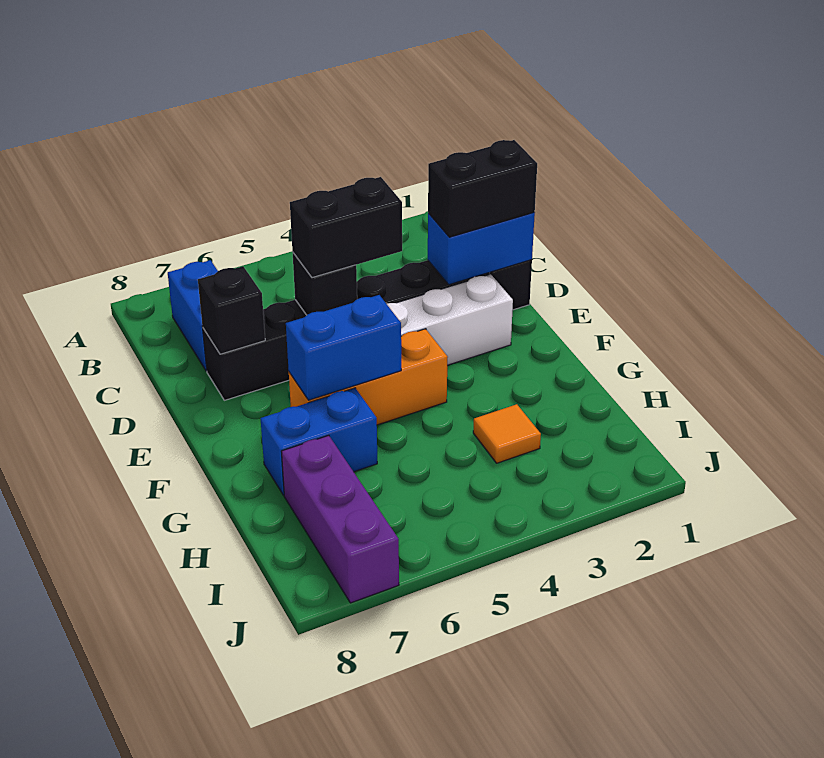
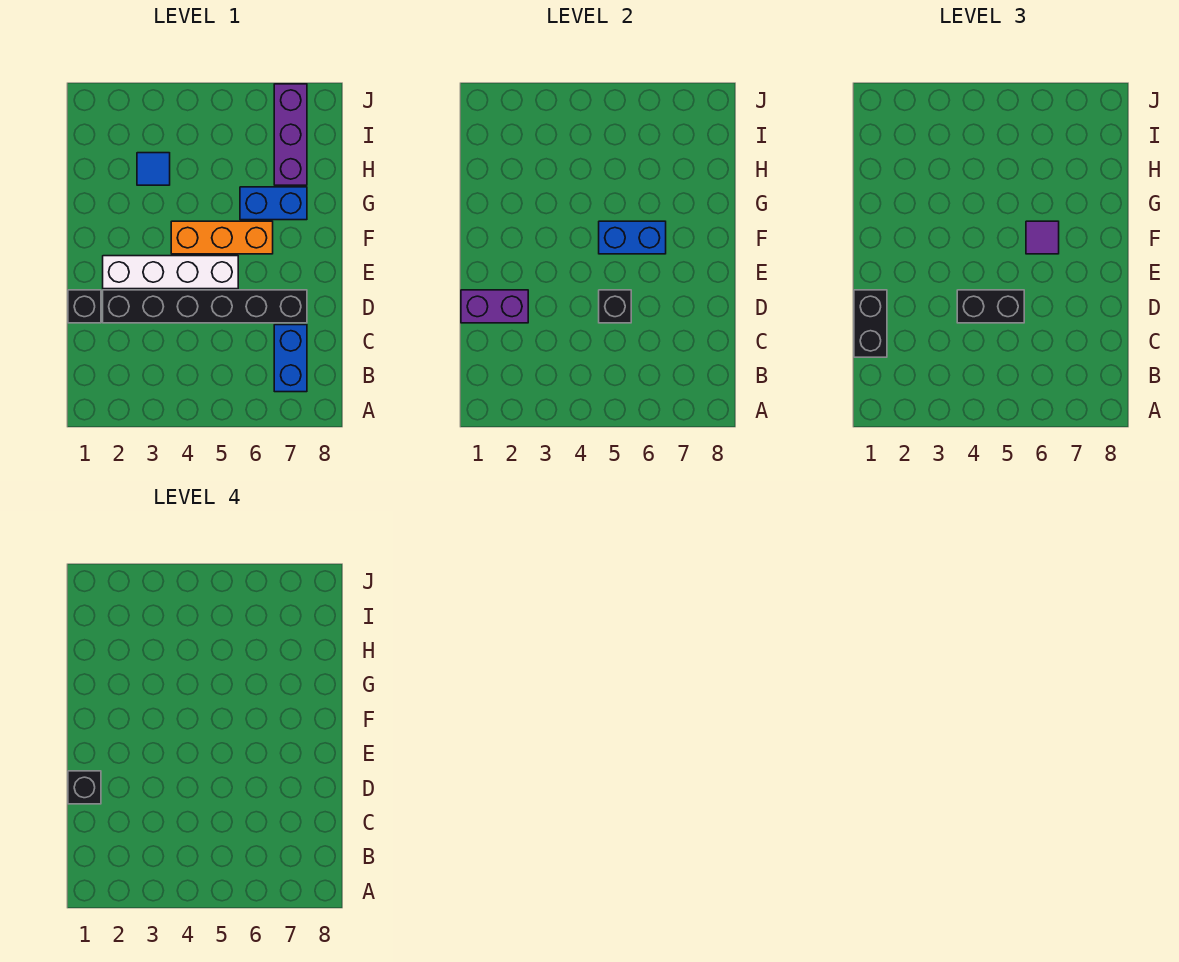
blue brick D1:D2 level 2 -> purple brick D1:D2 level 2
black brick D1:D2 level 3 -> black brick C1:D1 level 3
black brick D7 level 2 -> black brick D1 level 4
none -> purple tile F6 level 3
orange tile H3 level 1 -> blue tile H3 level 1

